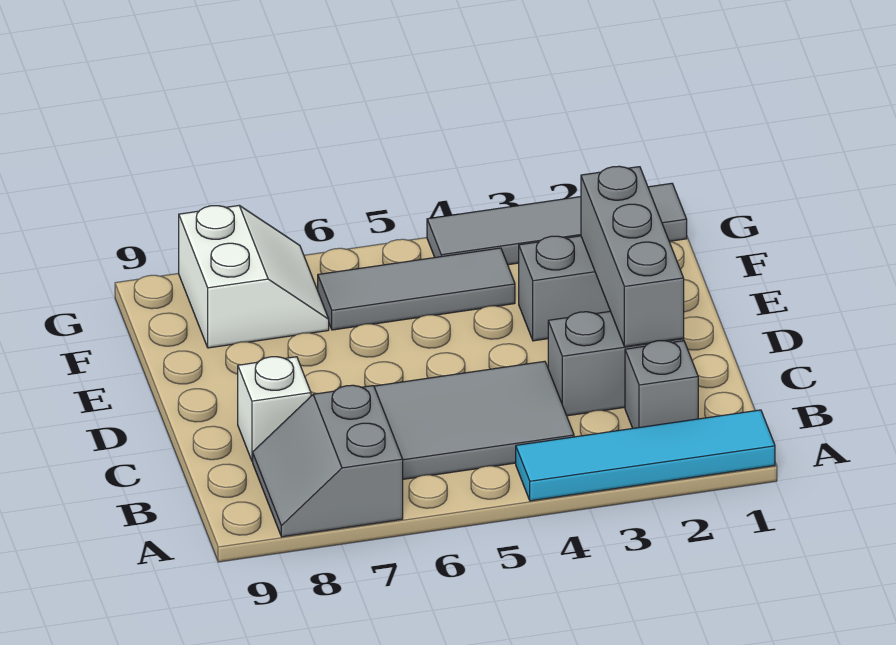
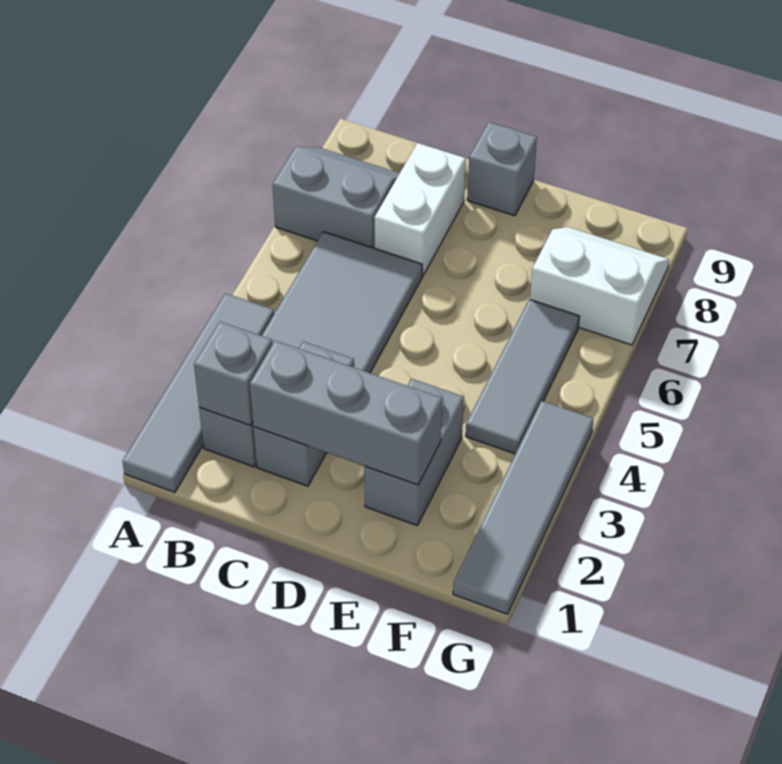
cyan tile A1:A4 level 1 -> grey tile A1:A4 level 1
none -> grey brick B2 level 2
white brick C8 level 1 -> white brick C7:C8 level 1
none -> grey brick D9 level 1
white slope F7:G8 level 1 top 8 -> white slope F7:G8 level 1 top 7

